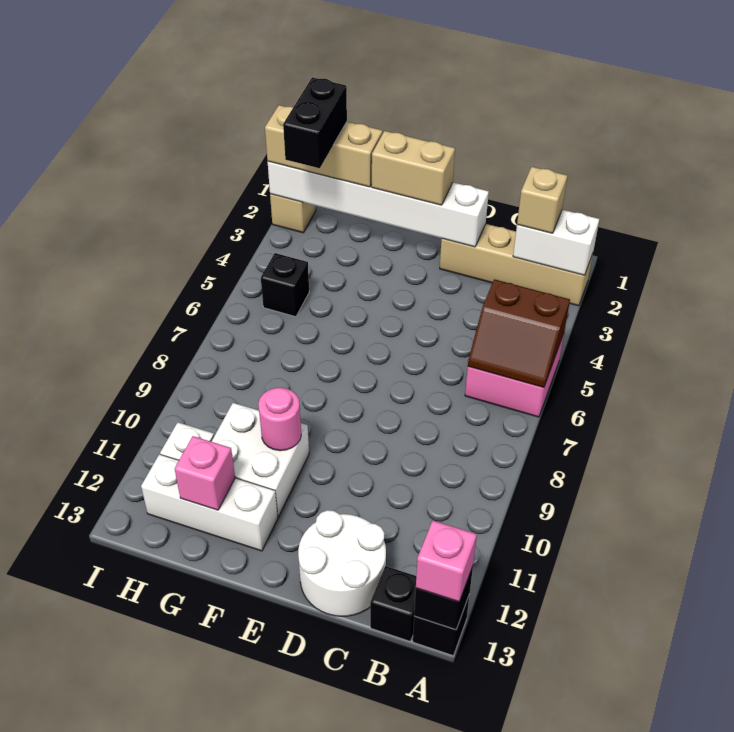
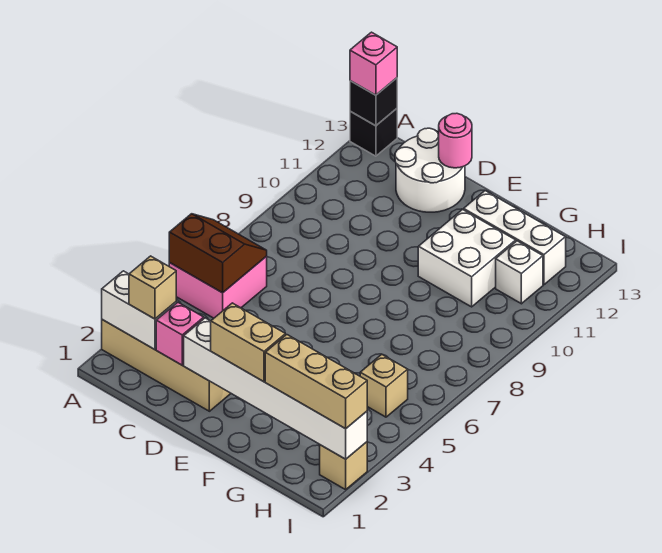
black brick B13 level 1 -> none
pink round brick F10 level 2 -> pink round brick D13 level 2
pink brick G12 level 2 -> pink brick C2 level 2
black brick H2:H3 level 4 -> none
black brick H5 level 1 -> tan brick H5 level 1

